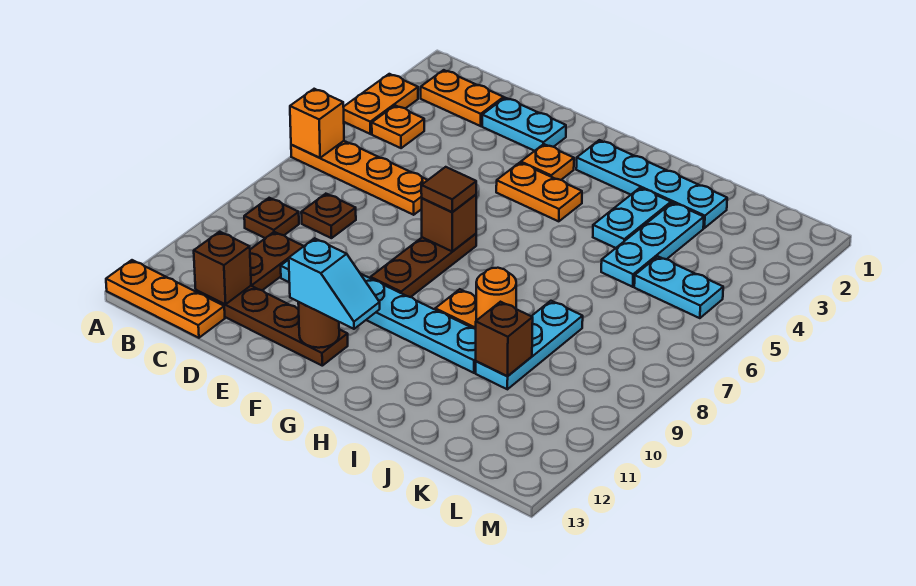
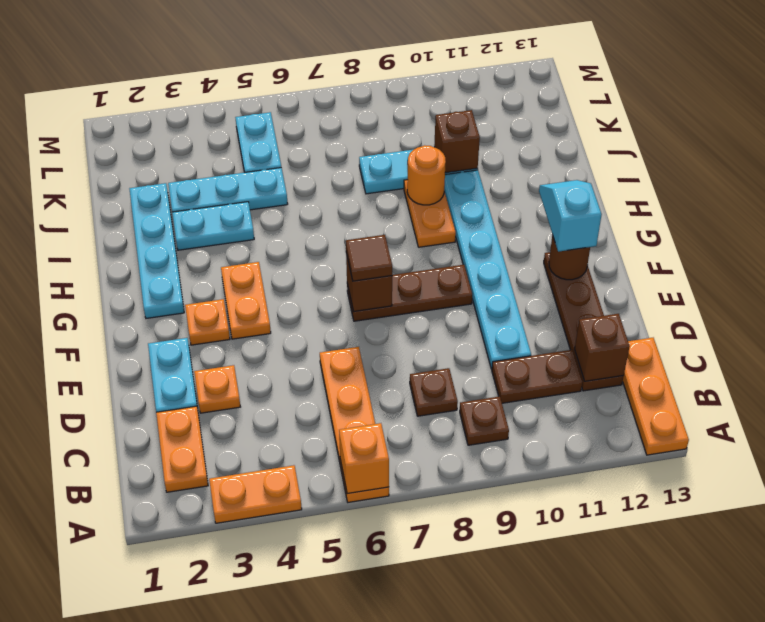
orange plate B4 level 1 -> orange plate D3 level 1

